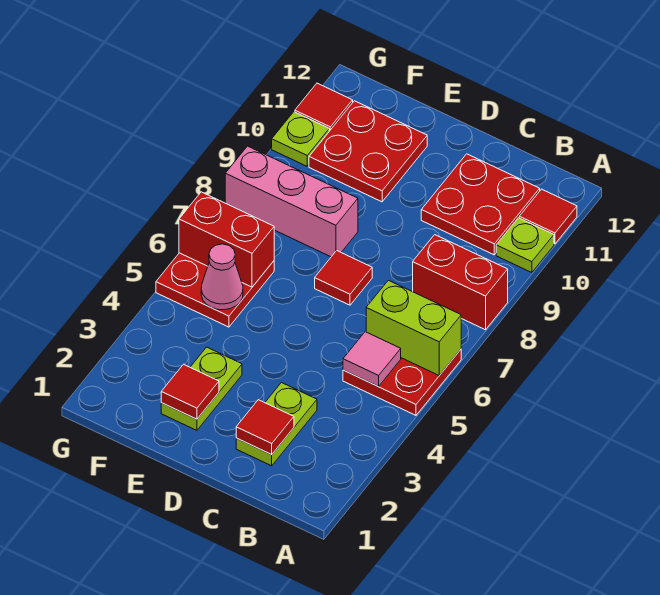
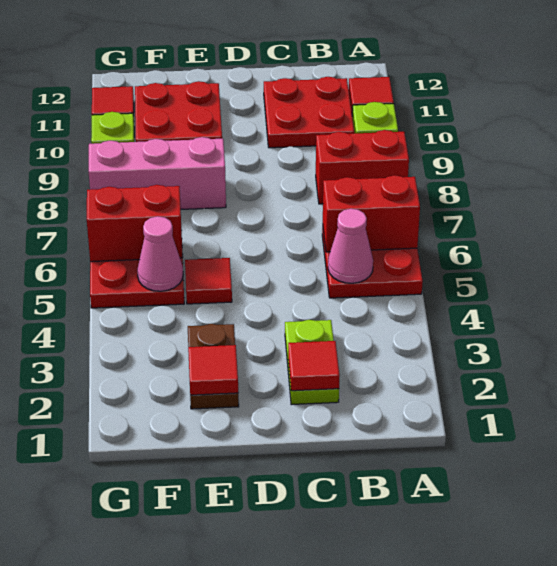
lime brick A6:B6 level 2 -> red brick A6:B6 level 2
pink tile B5 level 2 -> pink cone B5 level 2
red tile D7 level 1 -> red tile E5 level 1
lime plate E2:E3 level 1 -> brown plate E2:E3 level 1

